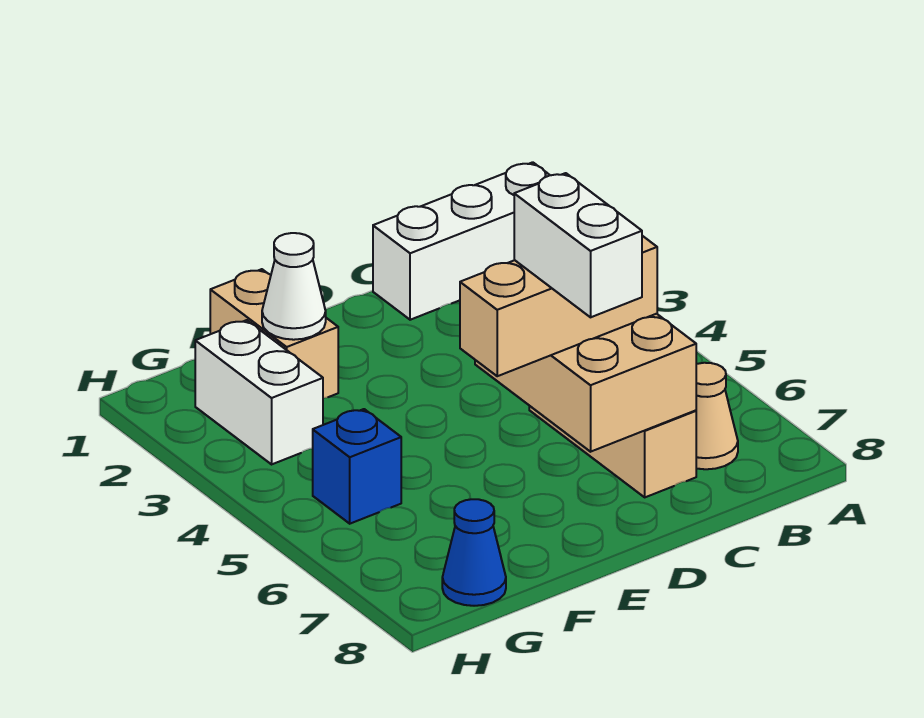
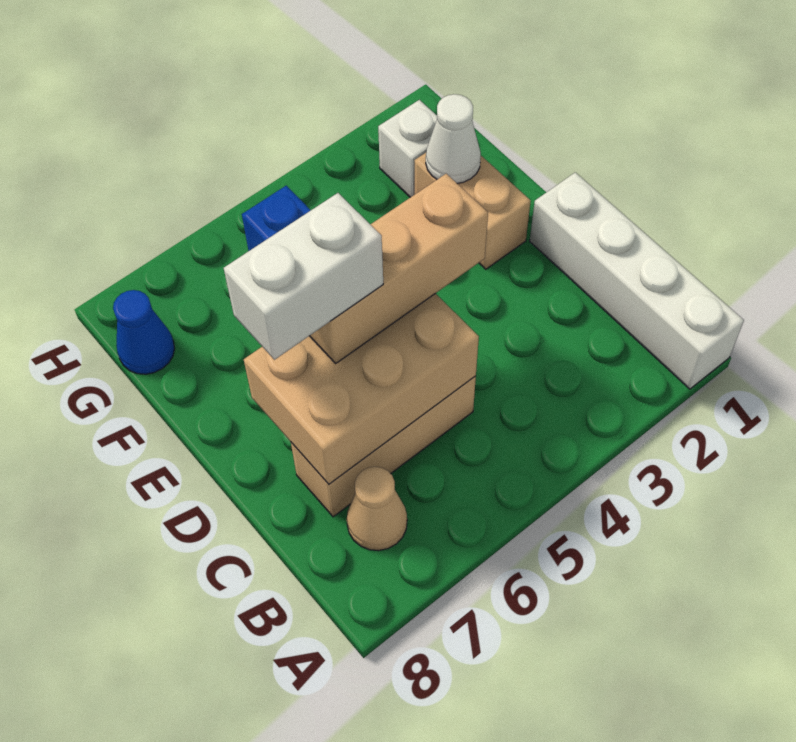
white brick A1:C1 level 1 -> white brick A1:D1 level 1
tan brick C6:E6 level 3 -> tan brick D4:D6 level 3
tan brick F1:F2 level 1 -> tan brick E2:F2 level 1
white brick G2:G3 level 1 -> white brick G2 level 1

